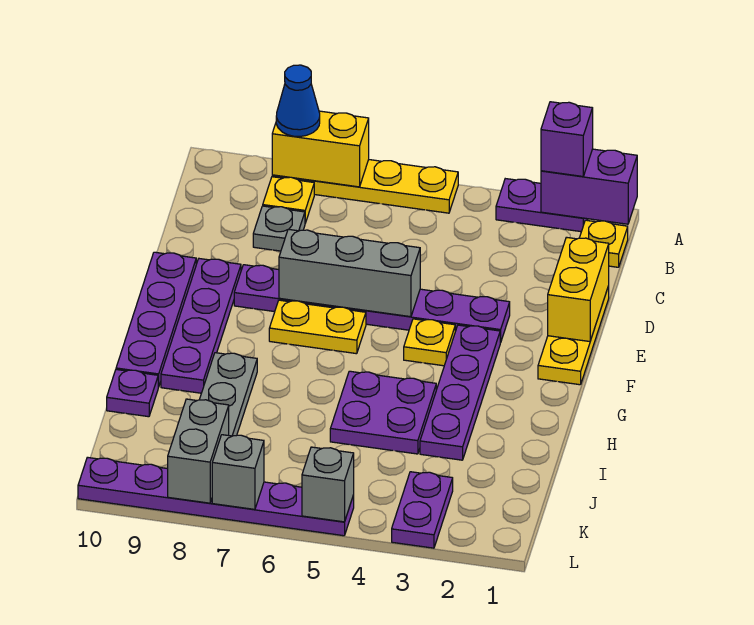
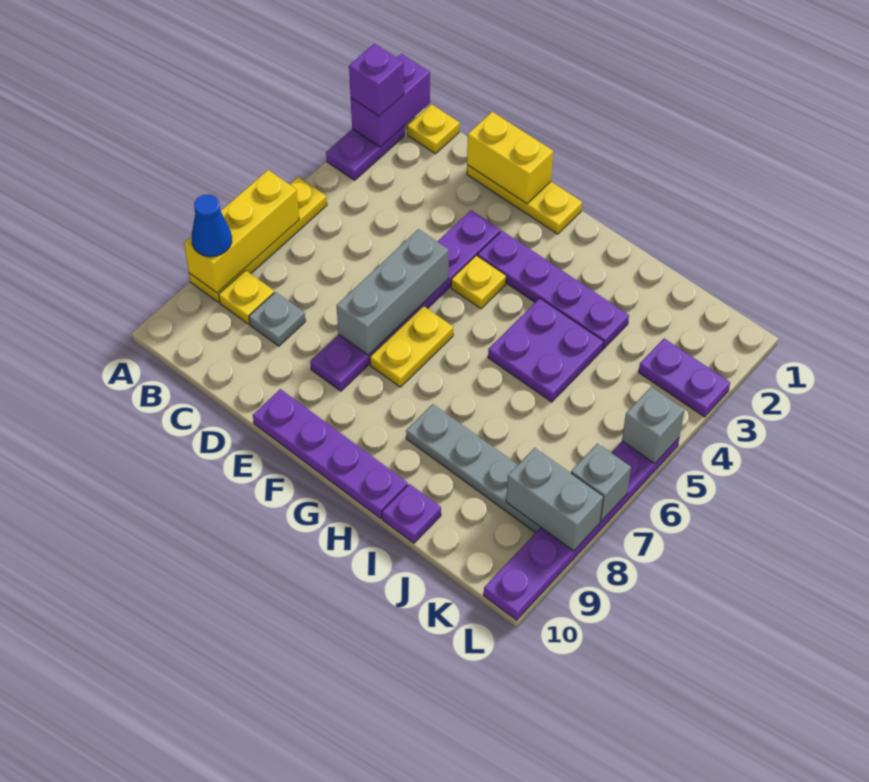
yellow brick A7:A8 level 2 -> yellow brick A6:A8 level 2
purple plate E9:H9 level 1 -> none

